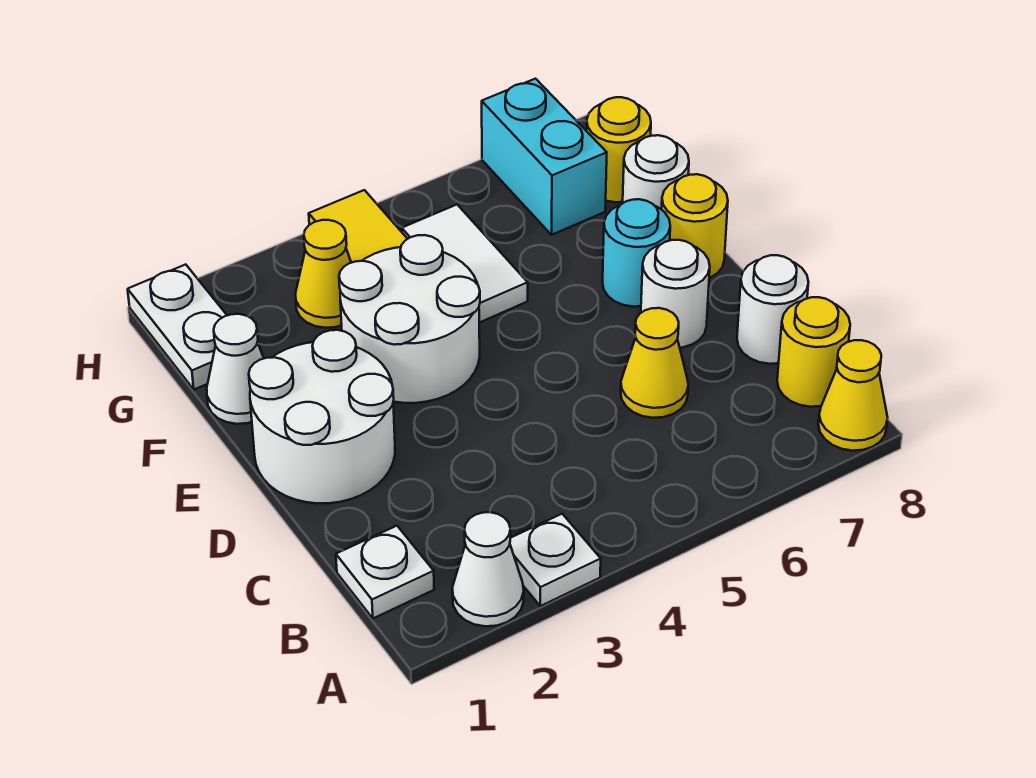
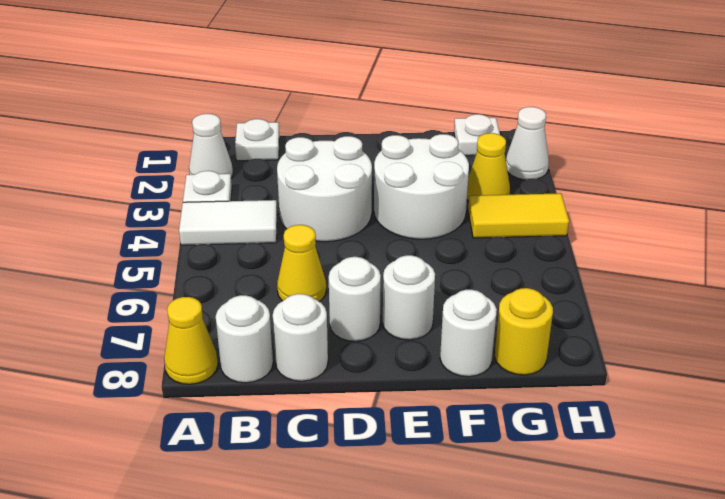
yellow round brick B8 level 1 -> white round brick B8 level 1
white round brick D1:E2 level 1 -> white round brick C3:D4 level 1
cyan round brick E7 level 1 -> white round brick E7 level 1
yellow round brick E8 level 1 -> none
white cone F1 level 1 -> white cone H2 level 1
white tile F5:G5 level 1 -> white tile A4:B4 level 1
white plate G1:H1 level 1 -> white plate G1 level 1
cyan brick G7:H7 level 1 -> none

